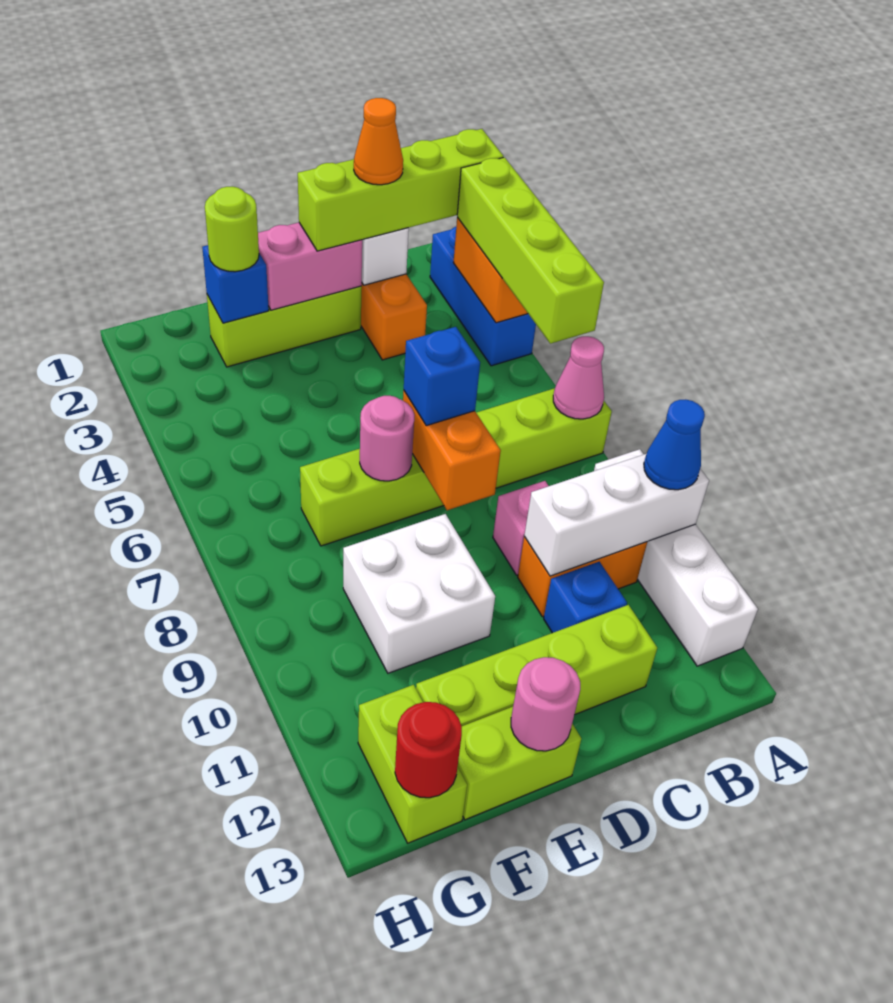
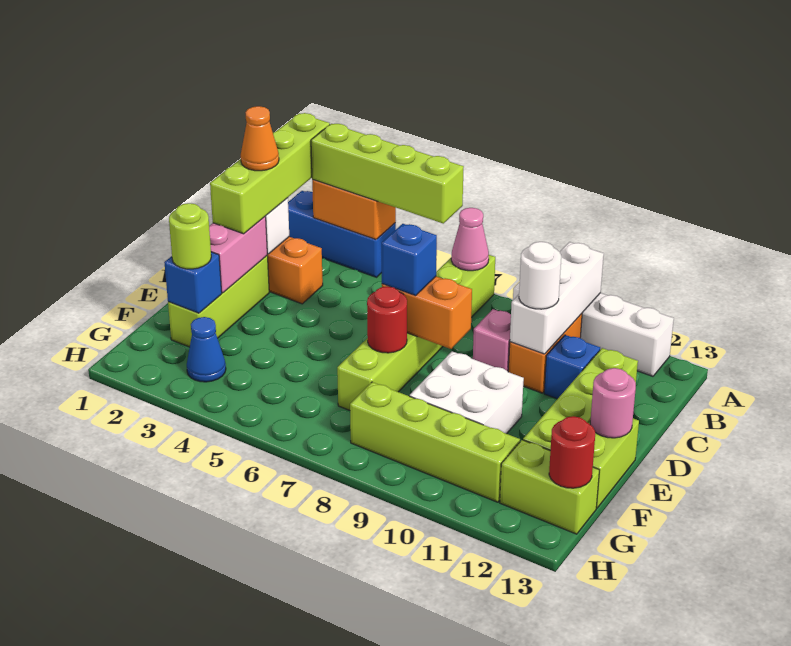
blue cone A10 level 3 -> blue cone G3 level 1
none -> white round brick C10 level 3
pink round brick E7 level 2 -> red round brick E7 level 2
none -> lime brick G8:G11 level 1

